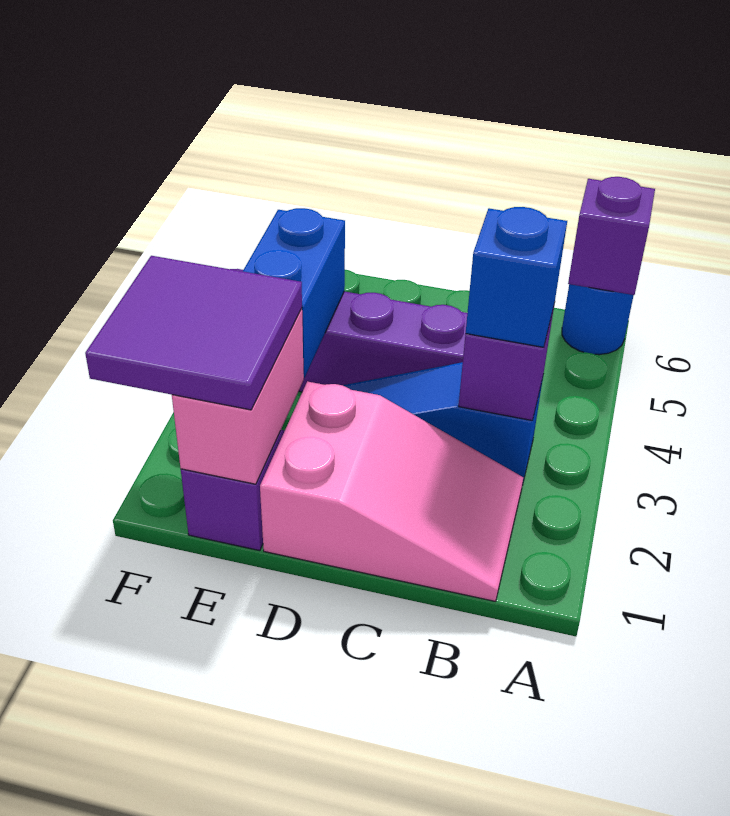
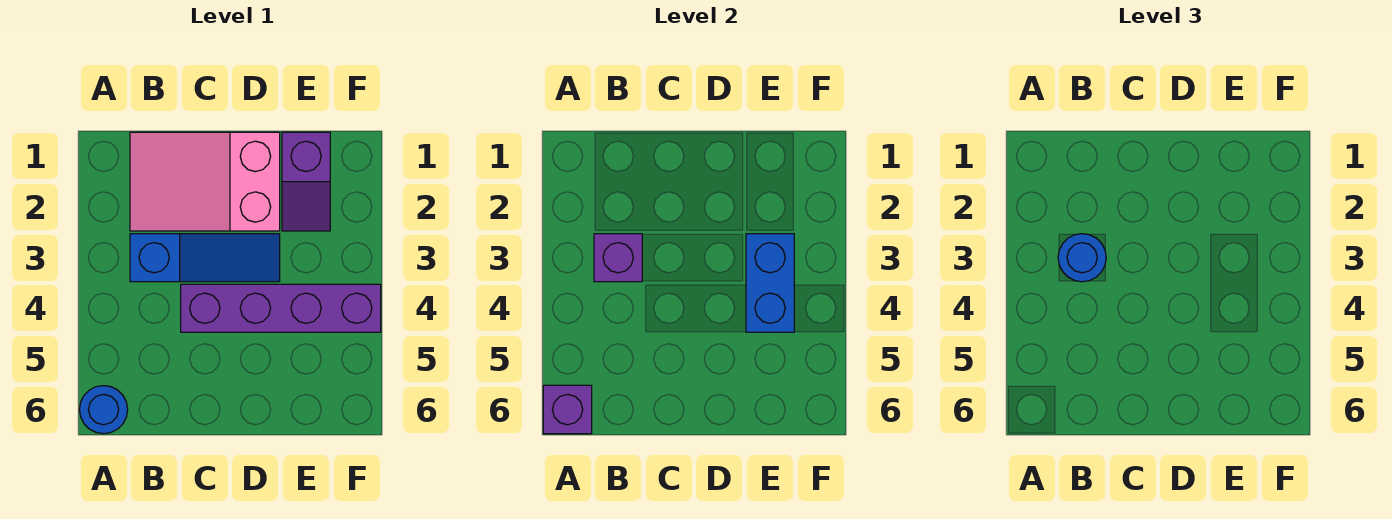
blue brick B3 level 3 -> blue round brick B3 level 3
pink brick E1:E2 level 2 -> none
purple tile E1:F2 level 3 -> none

